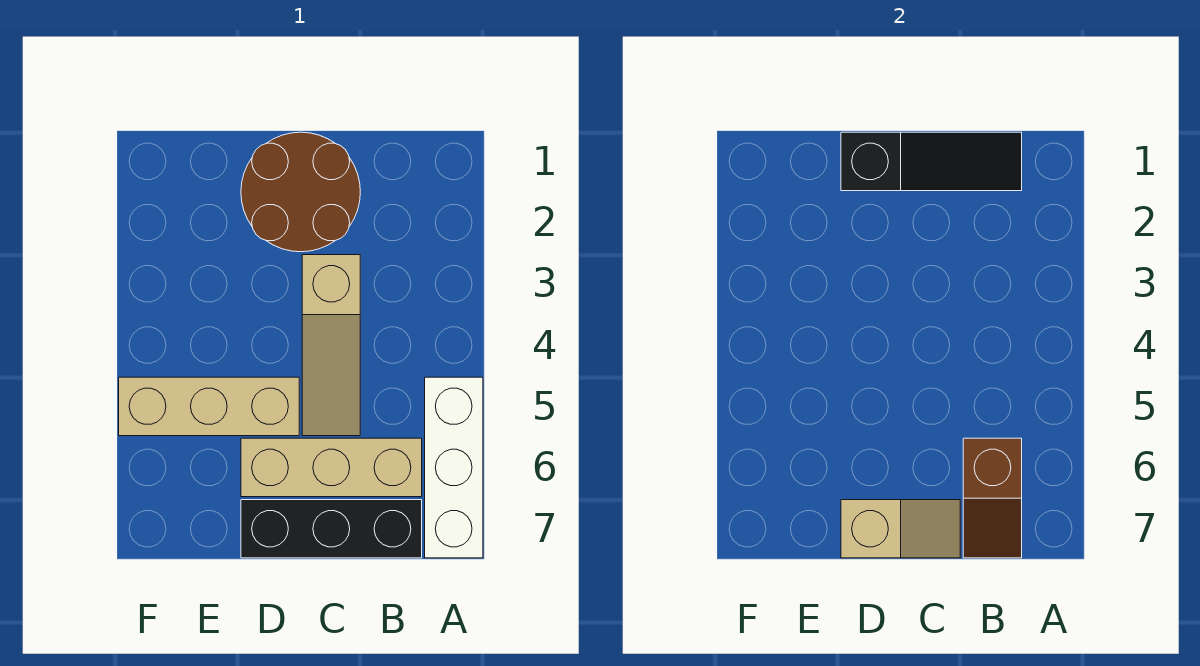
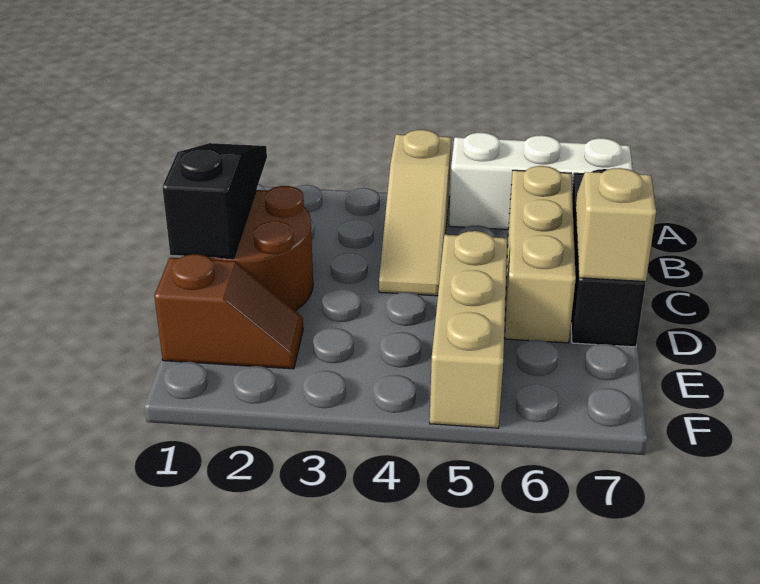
brown slope B6:B7 level 2 top 6 -> brown slope E1:E2 level 1 top 1
tan slope C3:C5 level 1 top 3 -> tan slope A4:C4 level 1 top A

